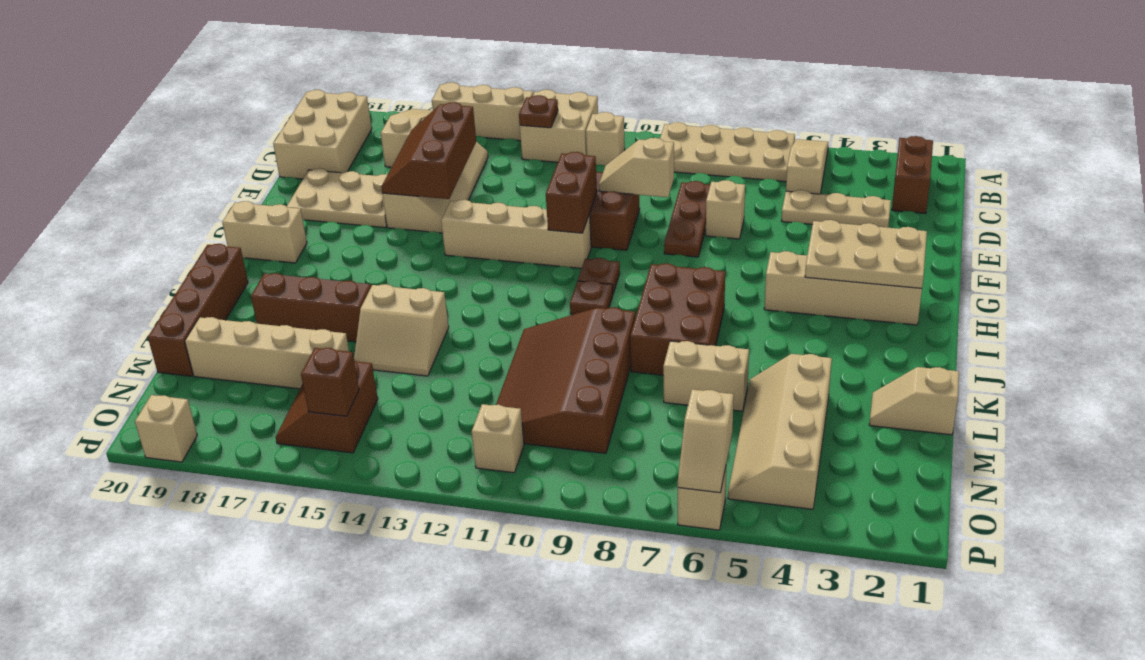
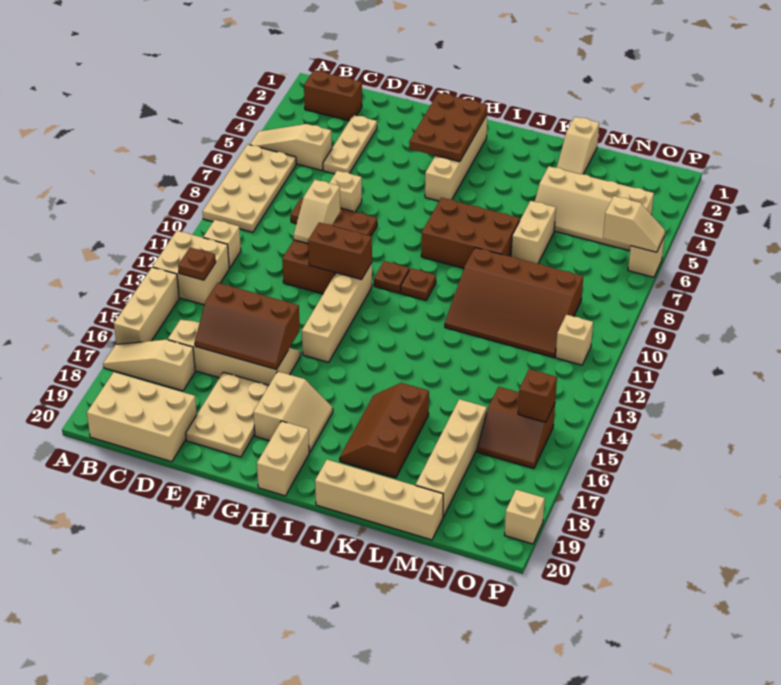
tan plate G2:H4 level 2 -> brown plate G2:H4 level 2
brown brick J20:M20 level 1 -> tan brick J20:M20 level 1
tan slope K14:L15 level 1 top K -> tan slope G17:H18 level 1 top G

